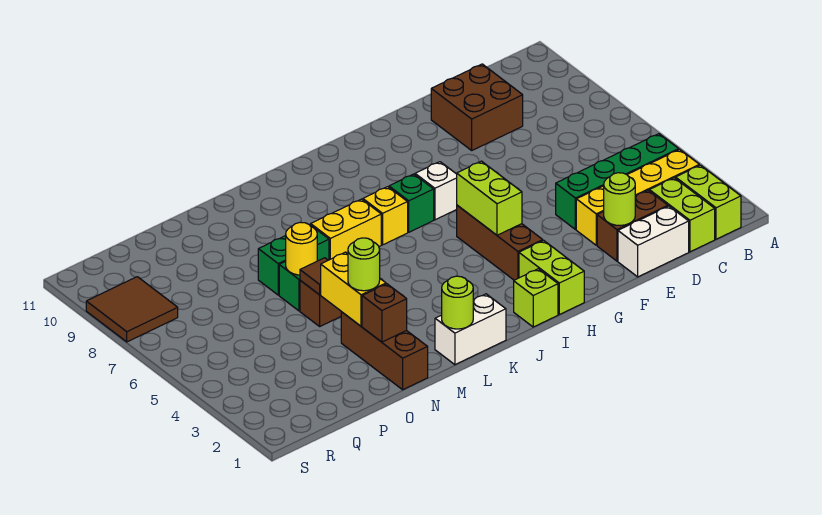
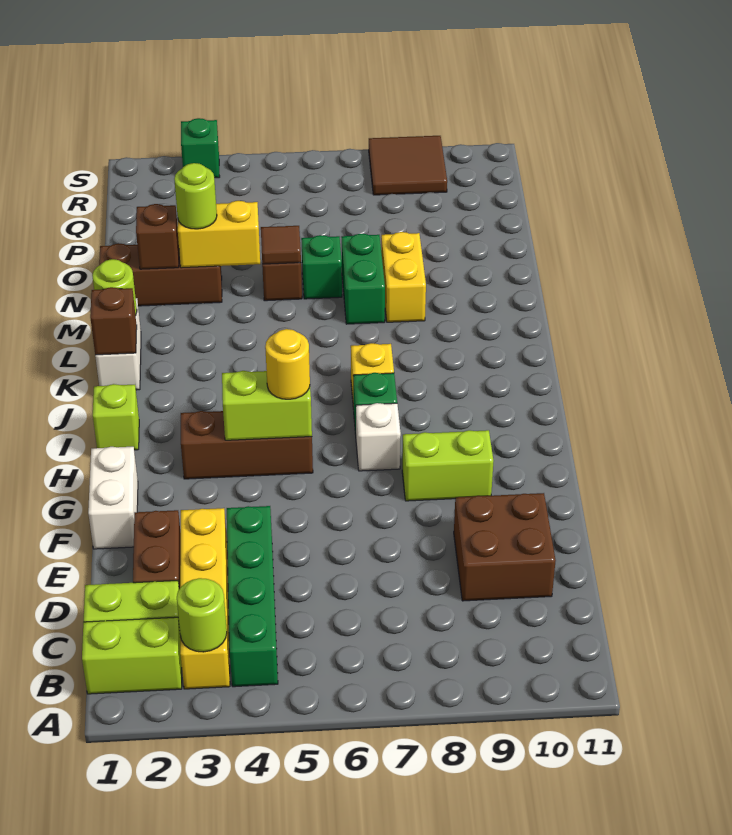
white brick D1:E1 level 1 -> white brick F1:G1 level 1
lime round brick E2 level 2 -> lime round brick B3 level 2
lime brick H1:H2 level 1 -> lime brick G8:G9 level 1
none -> brown brick K1 level 2
yellow brick K7:L7 level 1 -> yellow brick M8:N8 level 1
yellow round brick N6 level 2 -> yellow round brick H5 level 3
none -> green brick S3 level 1

